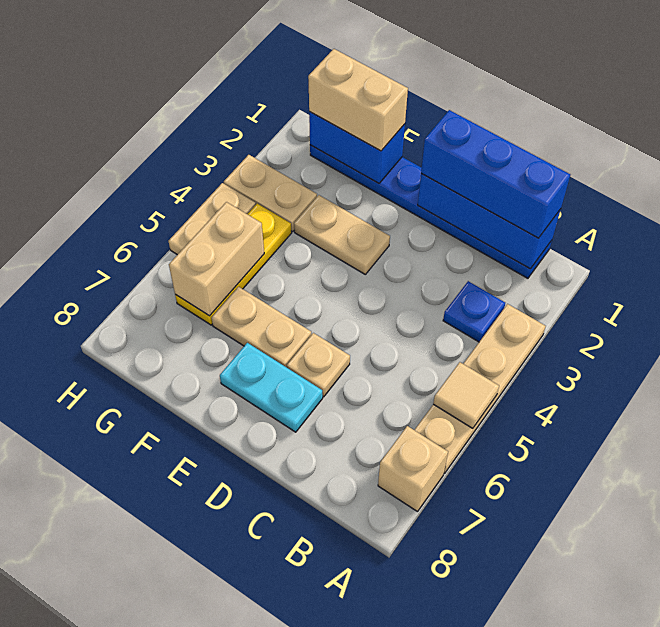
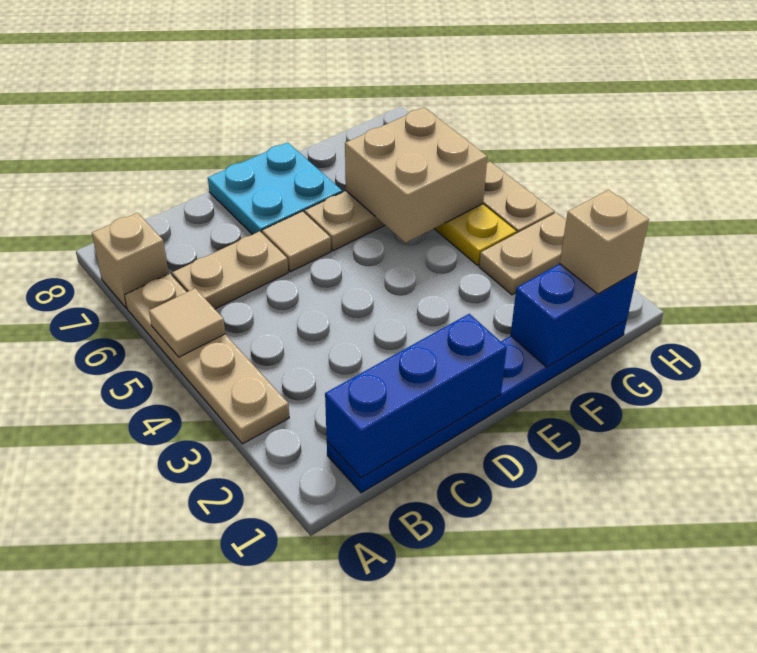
blue brick B1:D1 level 3 -> none
blue plate B3 level 1 -> none
tan plate D6 level 1 -> tan tile D6 level 1
cyan plate D7:E7 level 1 -> cyan plate D7:E8 level 1
tan plate E3:F3 level 1 -> tan plate B6:C6 level 1
tan brick F1:G1 level 3 -> tan brick G1 level 3
tan brick G5:G6 level 2 -> tan brick F5:G6 level 2

